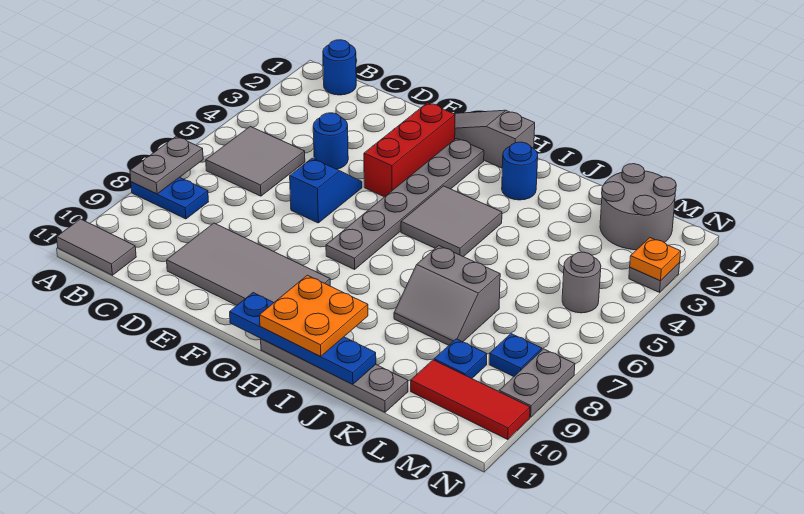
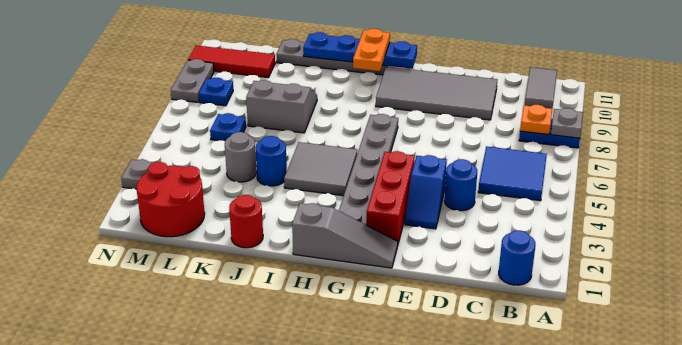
grey plate A7:A8 level 2 -> grey plate A8 level 2
grey tile A11:B11 level 1 -> grey tile B10:B11 level 1
grey tile B5:C6 level 1 -> blue tile B5:C6 level 1
blue slope E5:E6 level 1 top 6 -> blue slope E3:E4 level 1 top 4
orange plate H10:I11 level 3 -> orange plate H10:H11 level 3
blue round brick I2 level 1 -> blue round brick J4 level 1
none -> red round brick J1 level 1
grey round brick L1:M2 level 1 -> red round brick L1:M2 level 1
blue plate L9 level 1 -> blue plate L6 level 1
grey round brick M5 level 1 -> grey round brick K4 level 1
orange plate N3 level 2 -> orange plate B8 level 2

